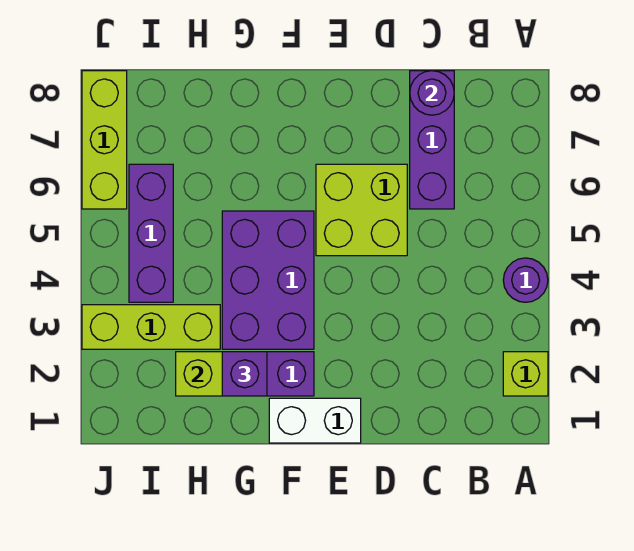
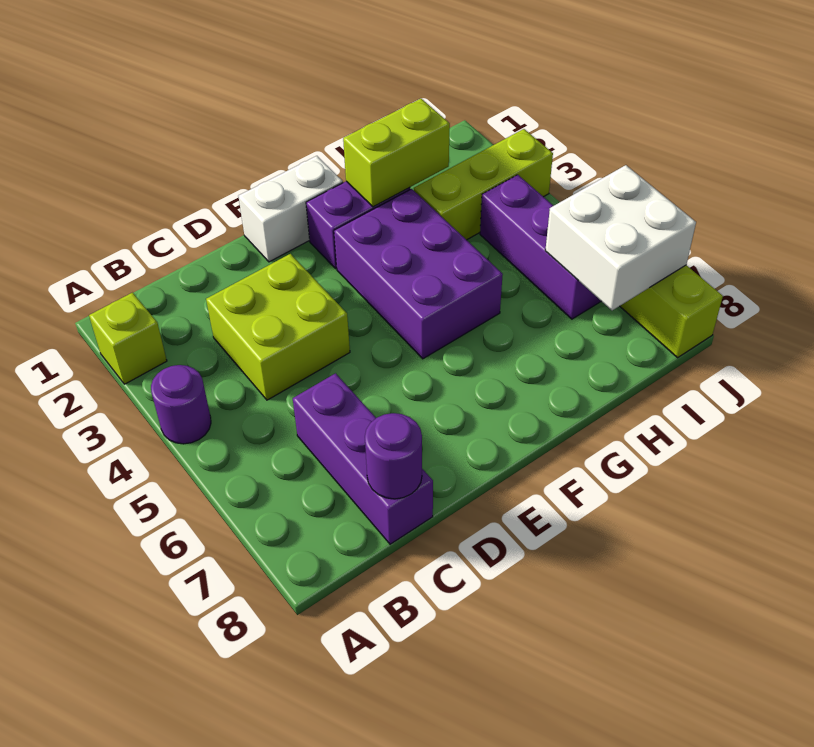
lime brick D5:E6 level 1 -> lime brick C3:D4 level 1
purple brick G2 level 3 -> none
none -> white brick I6:J7 level 2

